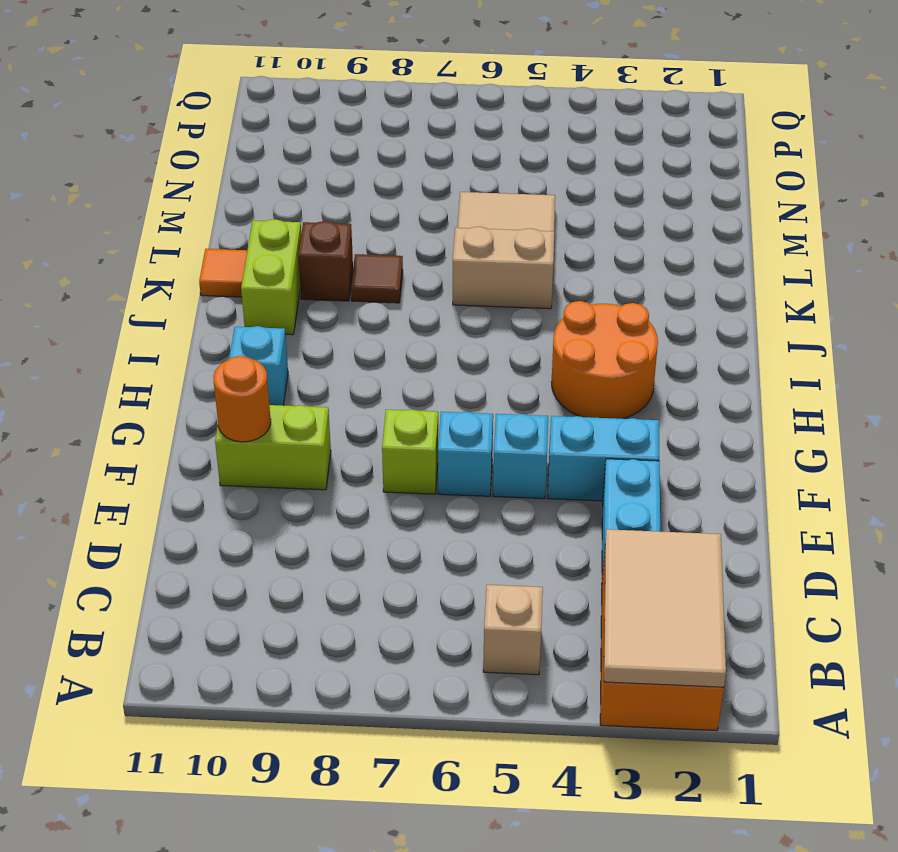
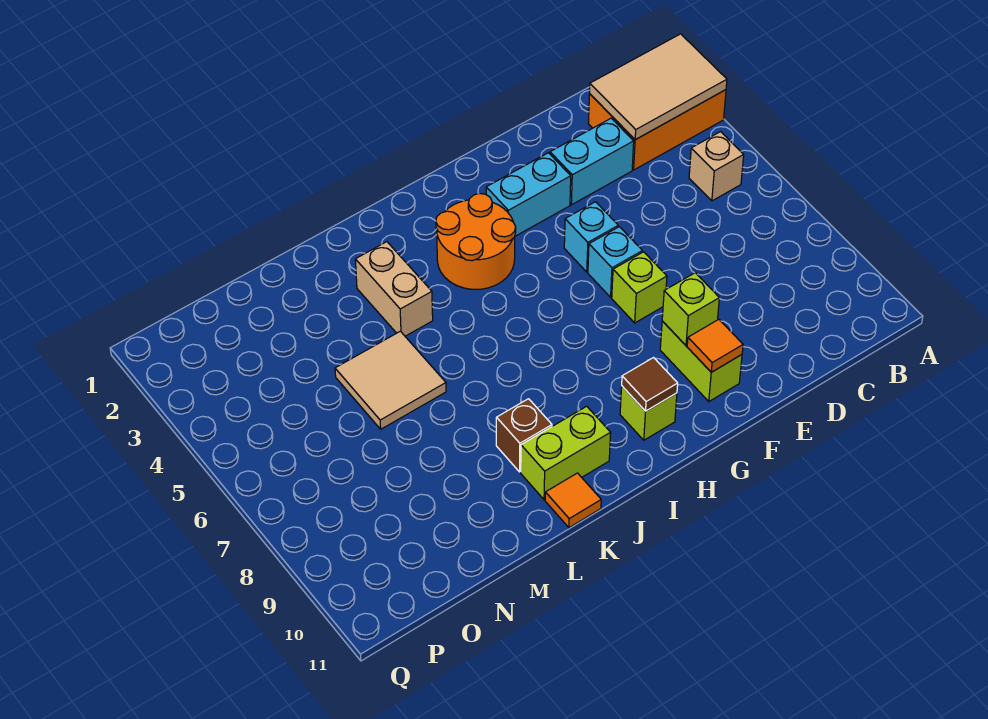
cyan brick F3:F4 level 1 -> cyan brick F3:G3 level 1
none -> lime brick F9 level 2
orange round brick F10 level 2 -> orange tile F10 level 2
cyan brick H10 level 1 -> lime brick H10 level 1
tan brick K5:K6 level 1 -> tan brick K3:K4 level 1
brown tile K8 level 1 -> brown tile H10 level 2

